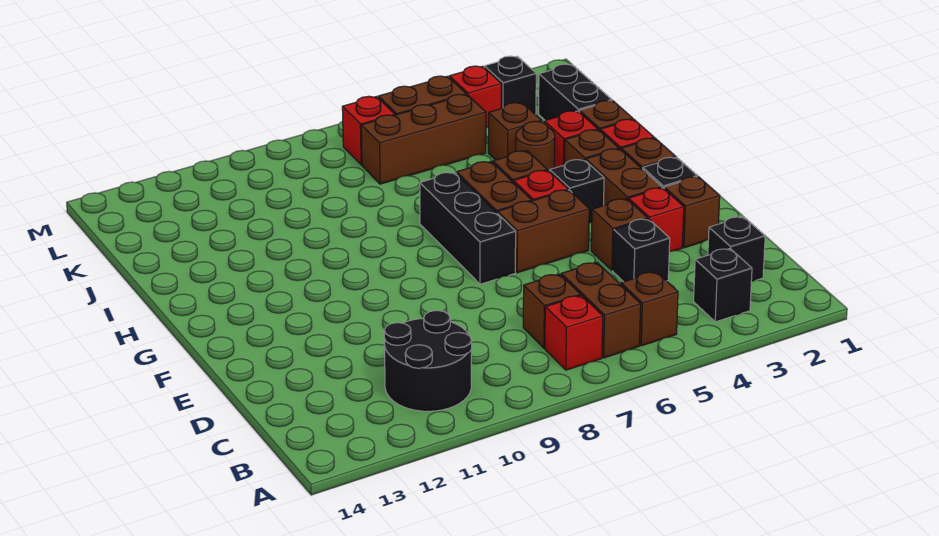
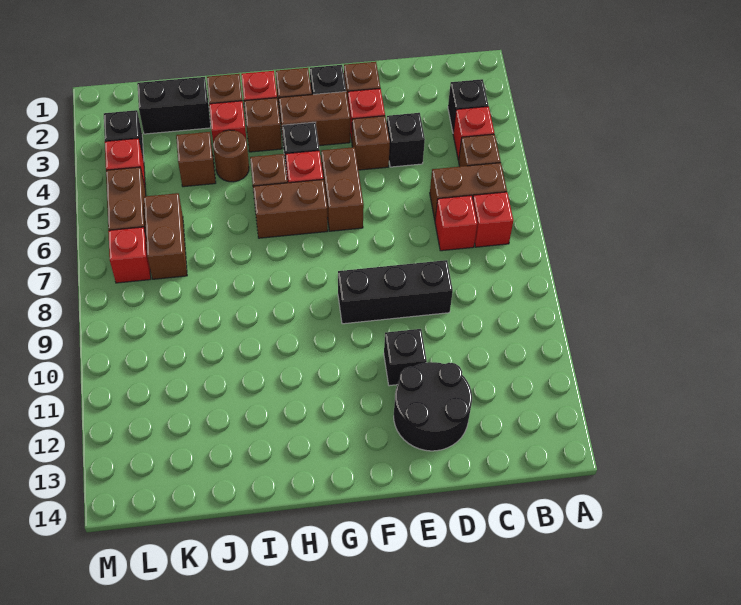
none -> red brick B4 level 1
black round brick B10:C11 level 1 -> black round brick D12:E13 level 1
black brick C2 level 1 -> black brick E11 level 1
brown brick C7 level 1 -> red brick C7 level 1
black brick F7:H7 level 1 -> black brick D9:F9 level 1
brown brick K5:K7 level 1 -> brown brick K6:K7 level 1

